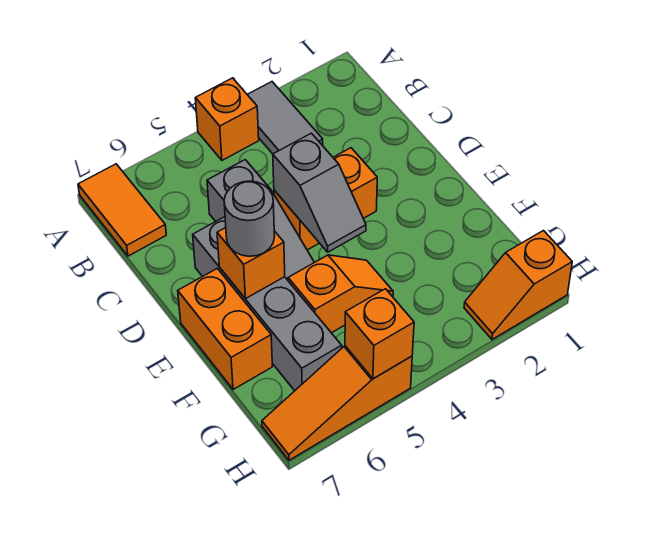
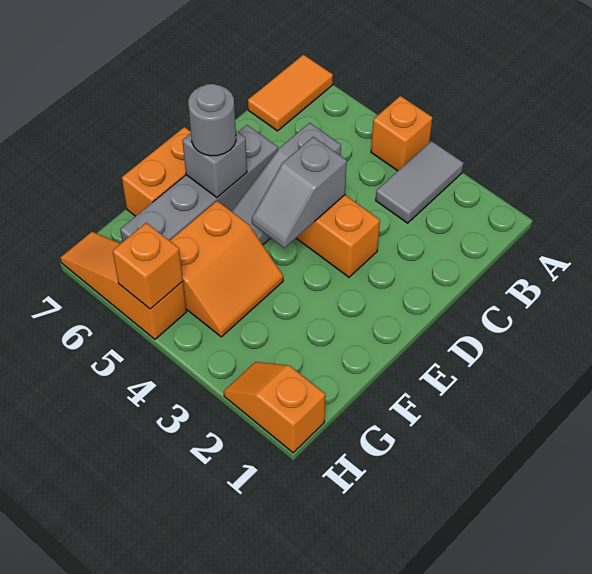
orange brick E6 level 2 -> grey brick E6 level 2
orange slope F4:F5 level 1 top 5 -> orange slope F4:G5 level 1 top 5

